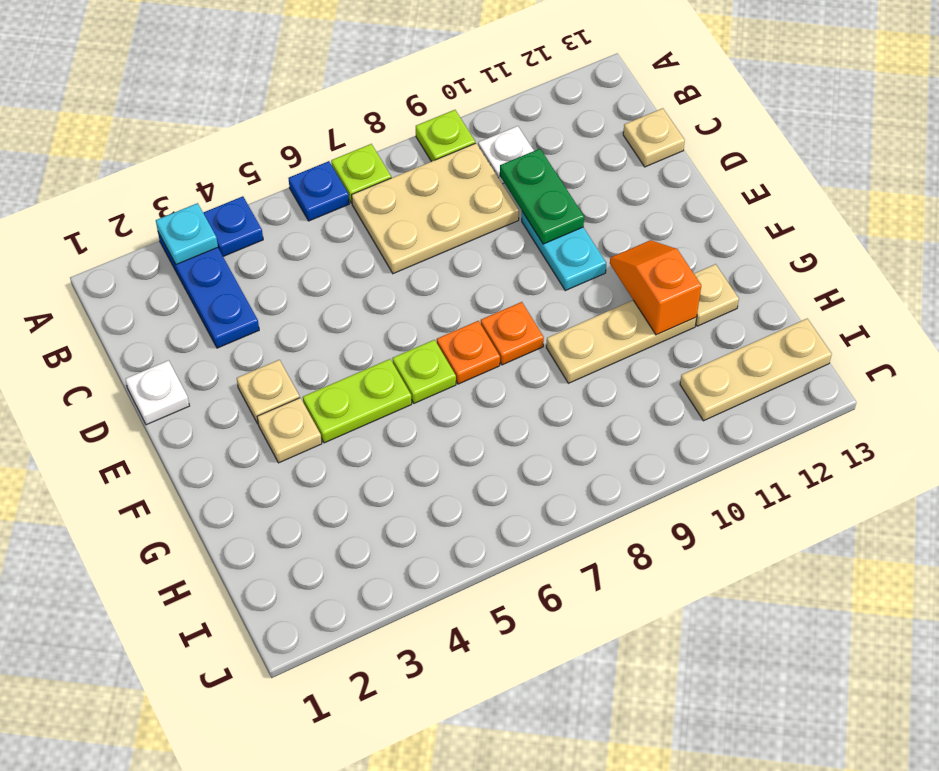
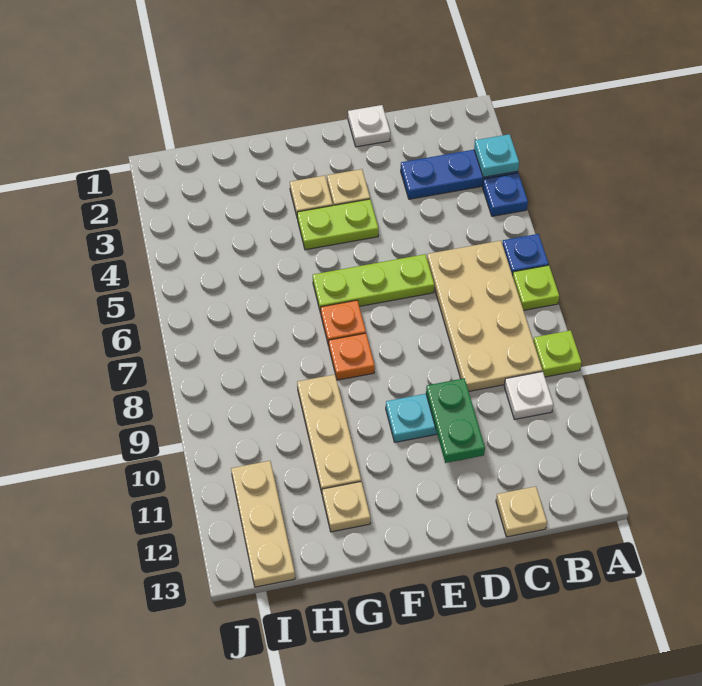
tan plate B7:C9 level 1 -> tan plate B6:C9 level 1
green plate C10:D10 level 2 -> green plate D10:D11 level 2
lime plate F4:F5 level 1 -> lime plate E4:F4 level 1
lime plate F6 level 1 -> lime plate D6:F6 level 1
orange slope F11:G11 level 2 top G -> none

